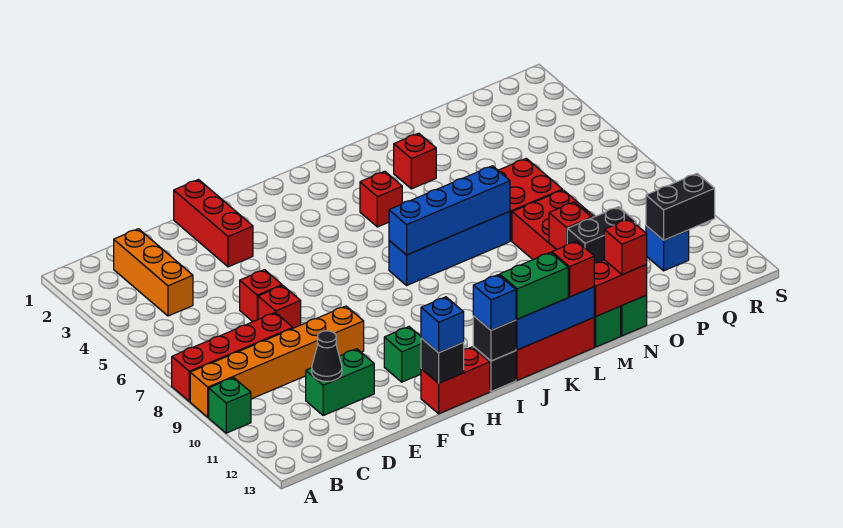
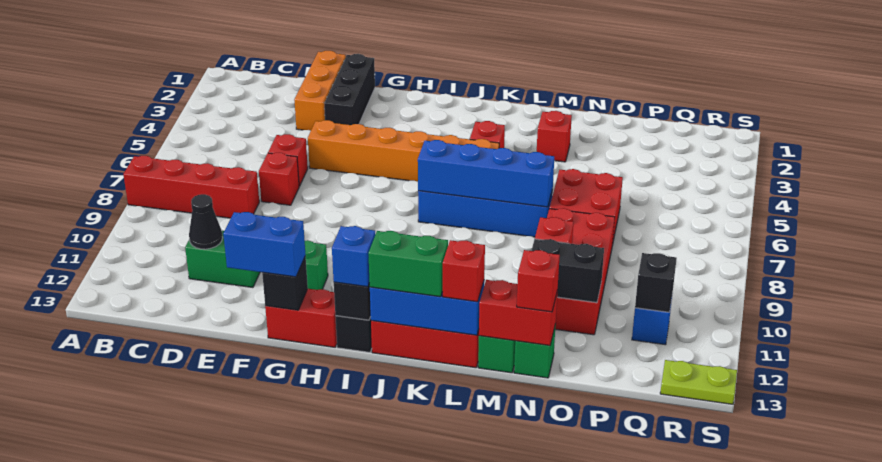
orange brick A9:F9 level 1 -> orange brick F5:K5 level 1
green brick A10 level 1 -> none
orange brick C2:C4 level 1 -> orange brick E1:E3 level 1
red brick F1:F3 level 1 -> black brick F1:F3 level 1
blue brick G13 level 3 -> blue brick F13:G13 level 3
black brick Q11:R11 level 2 -> black brick Q11 level 2
none -> lime plate R13:S13 level 1

